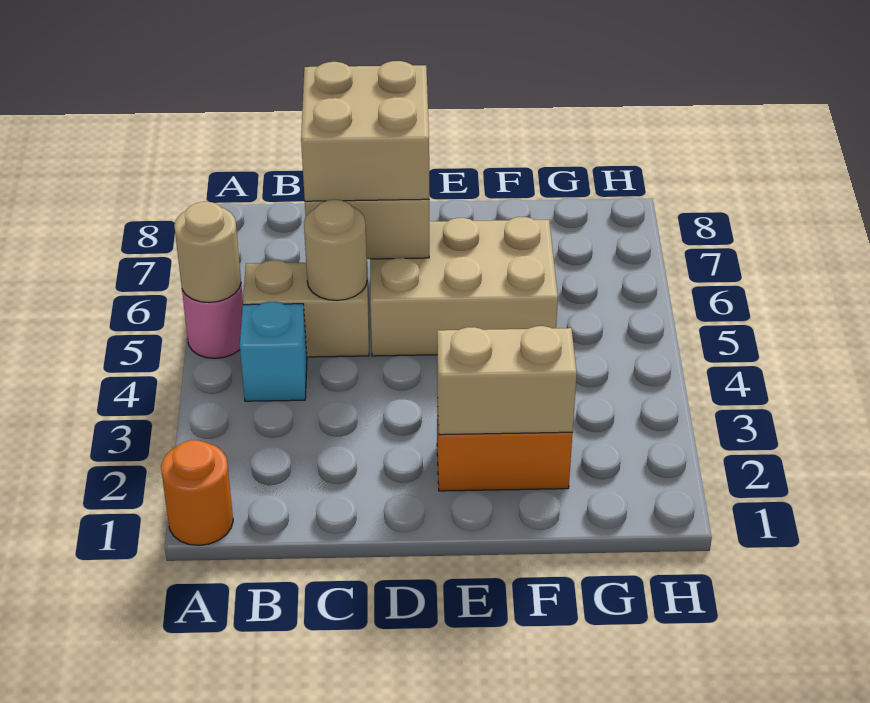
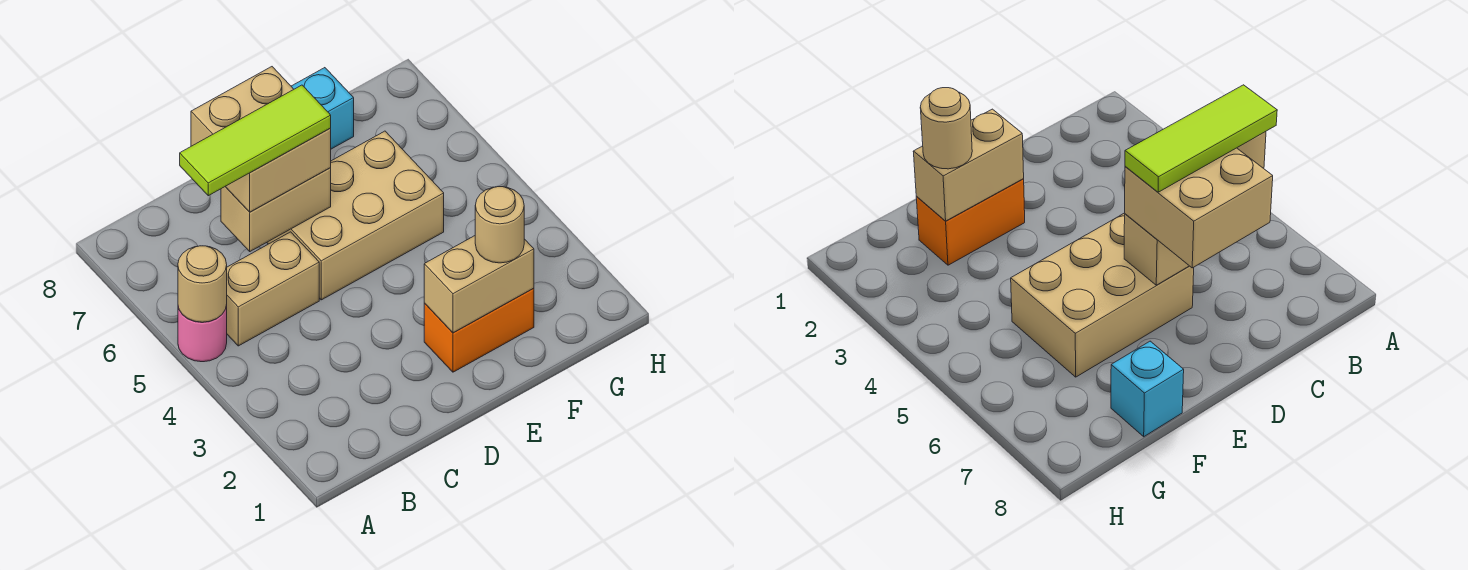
orange round brick A1 level 1 -> none
cyan brick B4 level 1 -> cyan brick F8 level 1
none -> lime tile B6:D6 level 4
tan round brick C5 level 2 -> tan round brick F2 level 3

